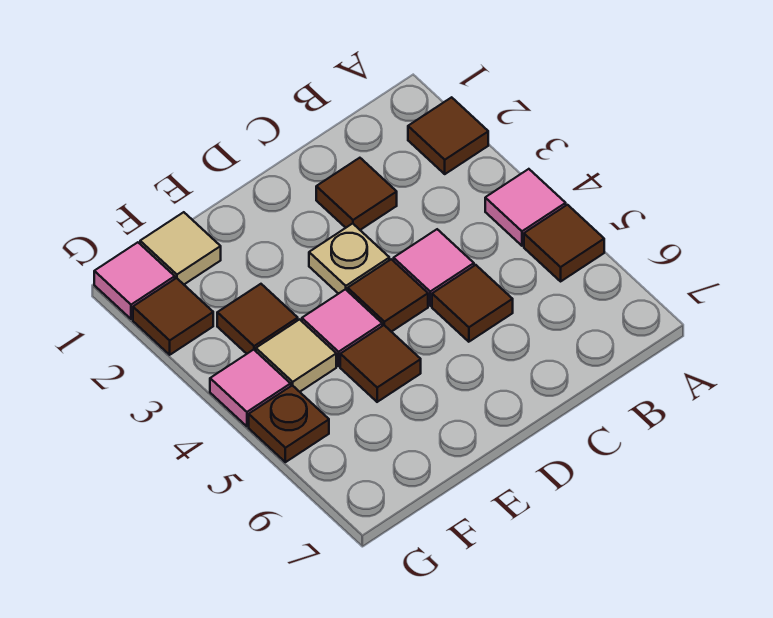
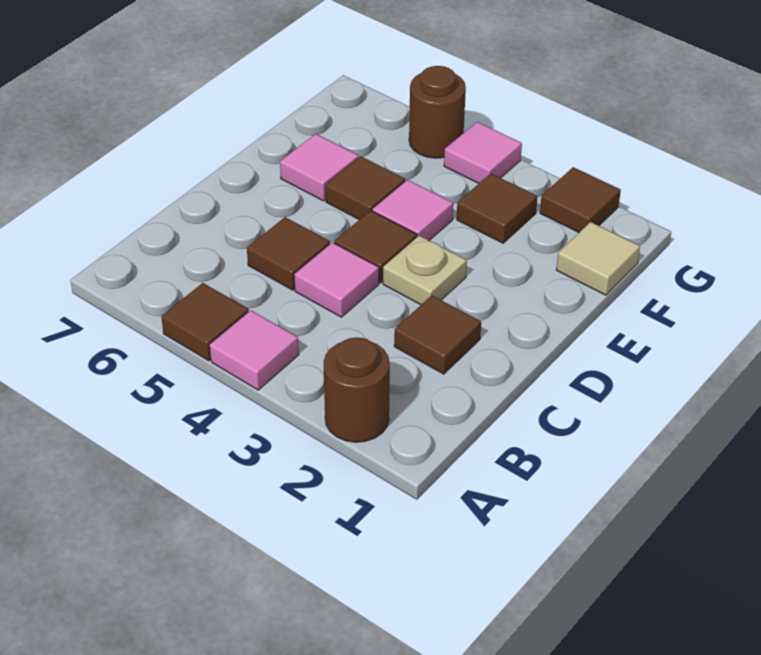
brown tile A2 level 1 -> brown round brick A2 level 1
tan tile F4 level 1 -> none
pink tile G1 level 1 -> pink tile E6 level 1
brown plate G5 level 1 -> brown round brick G5 level 1

